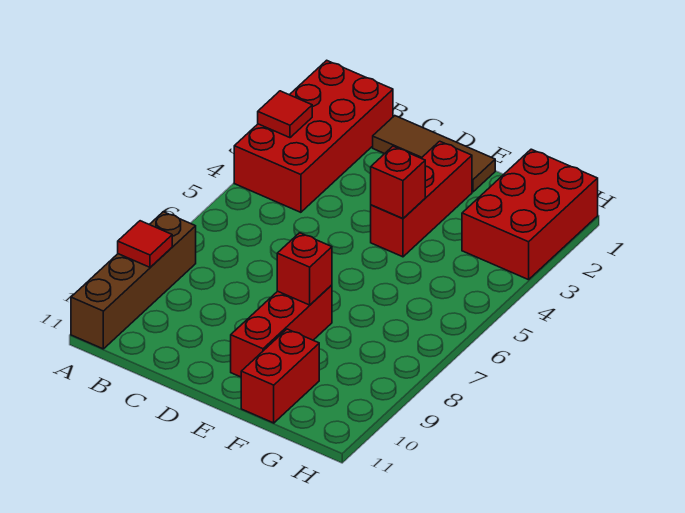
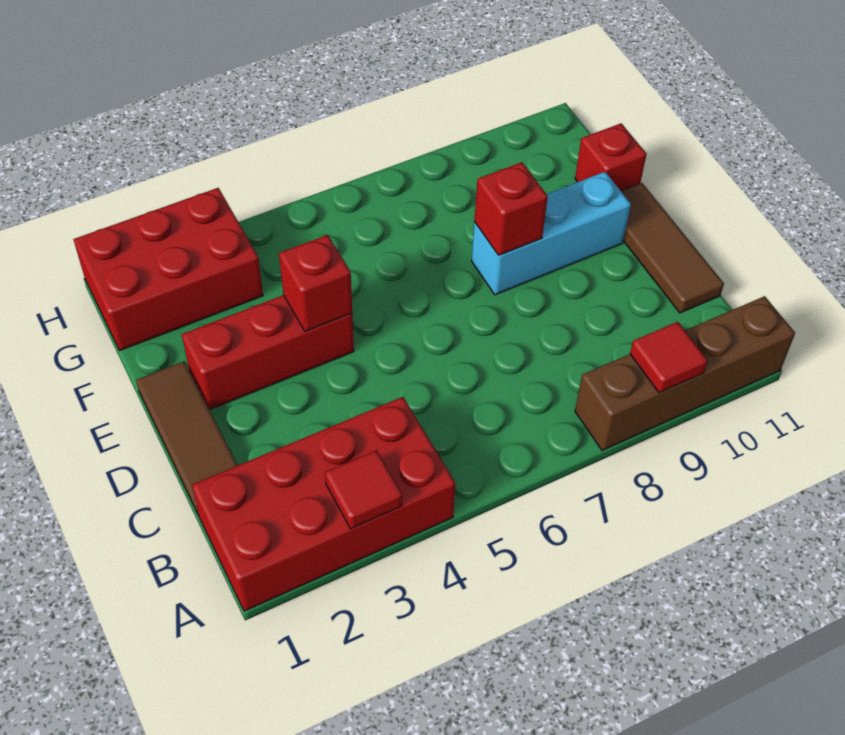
none -> brown tile C11:E11 level 1
red brick E8:E10 level 1 -> cyan brick E8:E10 level 1
red brick F10:F11 level 1 -> red brick F11 level 1

